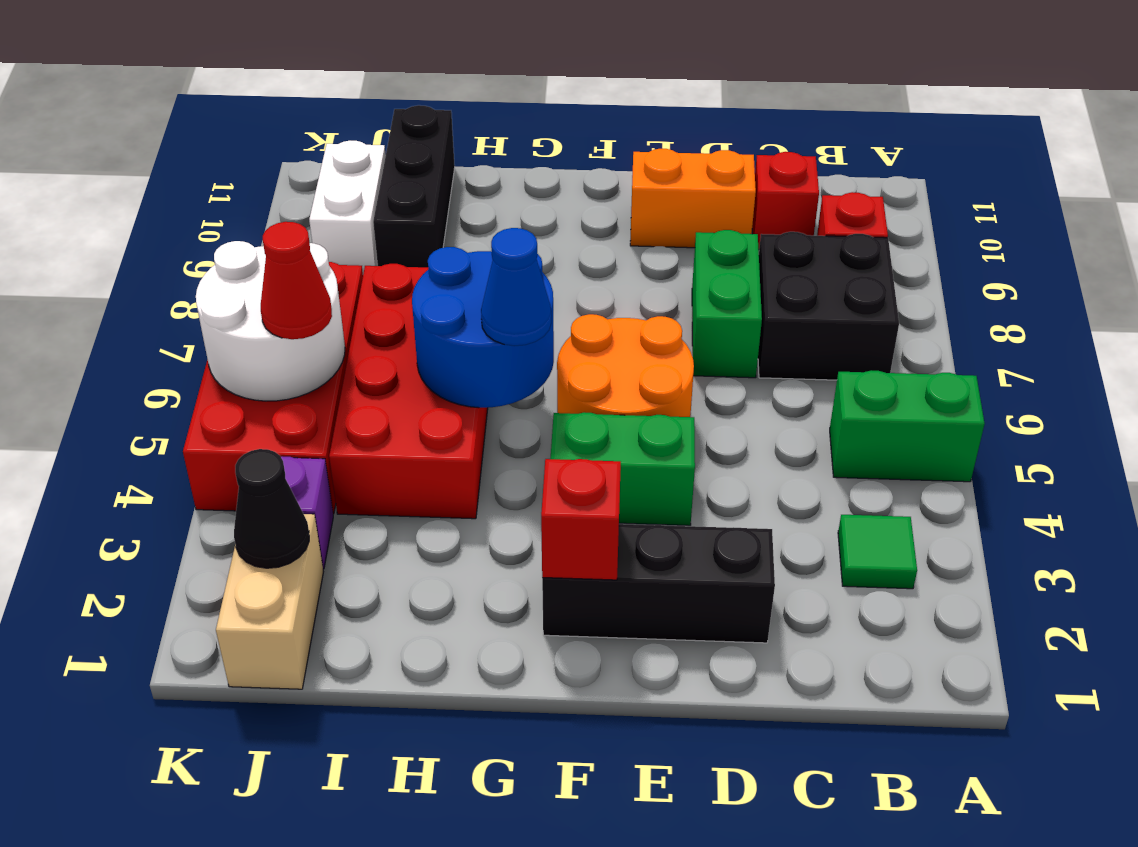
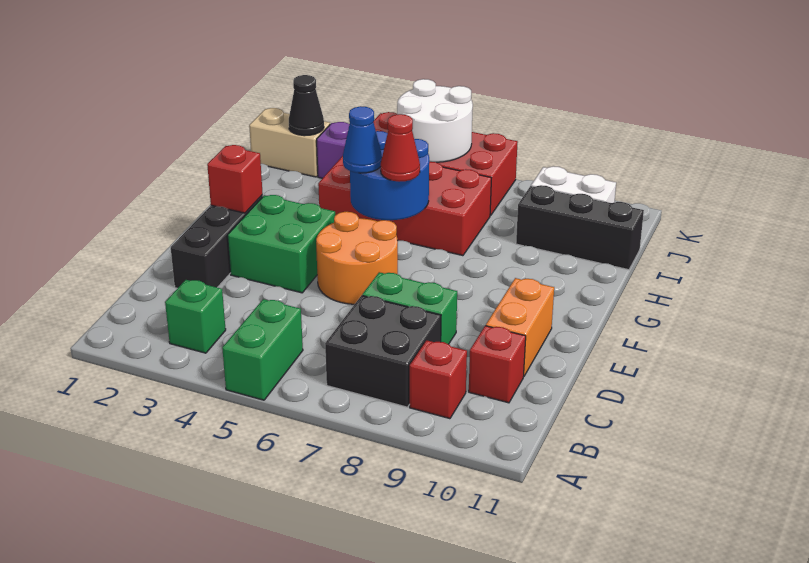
green tile B3 level 1 -> green brick B3 level 1
green brick E4:F4 level 1 -> green brick E3:F4 level 1
red cone J5 level 3 -> red cone G6 level 3

